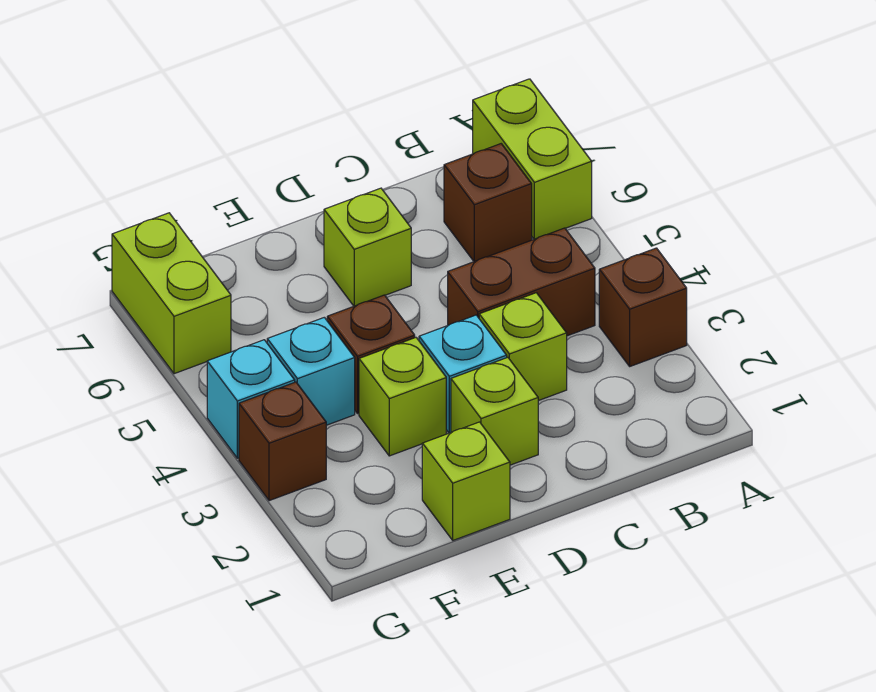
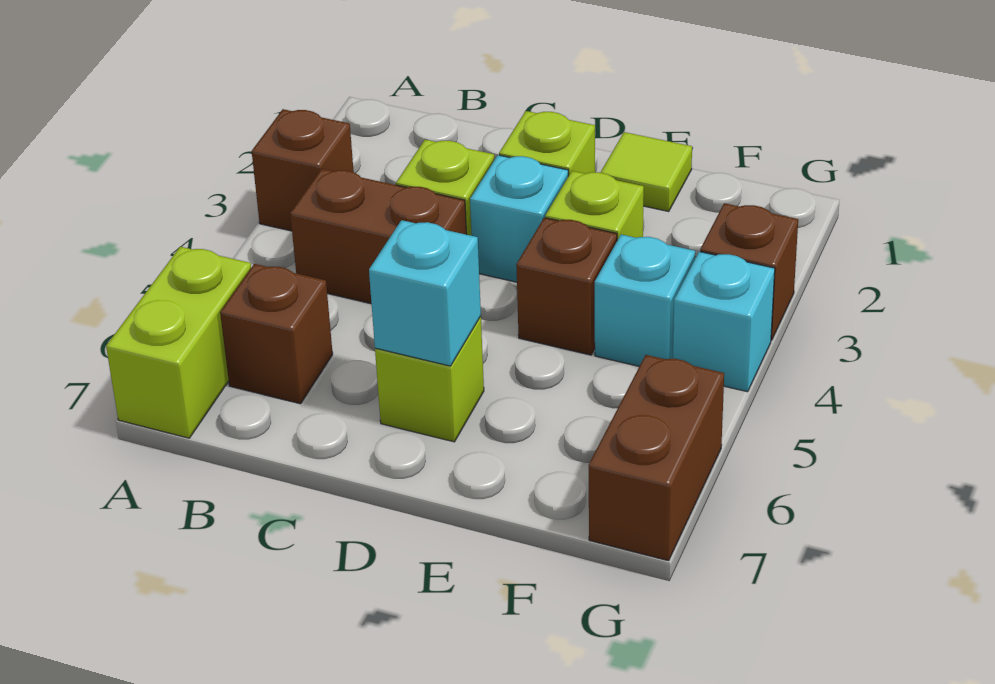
none -> cyan brick D6 level 2
lime brick E1 level 1 -> lime tile E1 level 1
lime brick G6:G7 level 1 -> brown brick G6:G7 level 1

